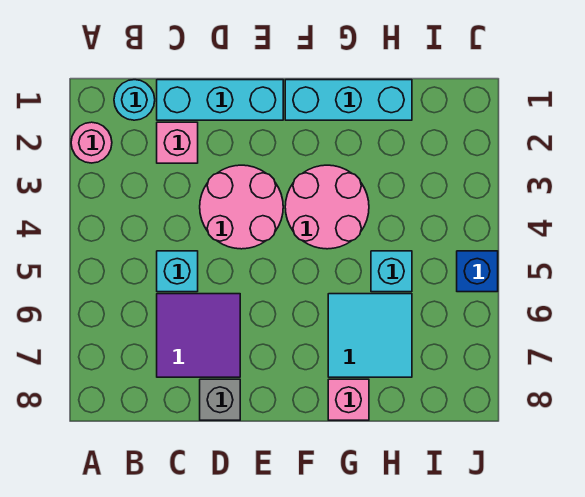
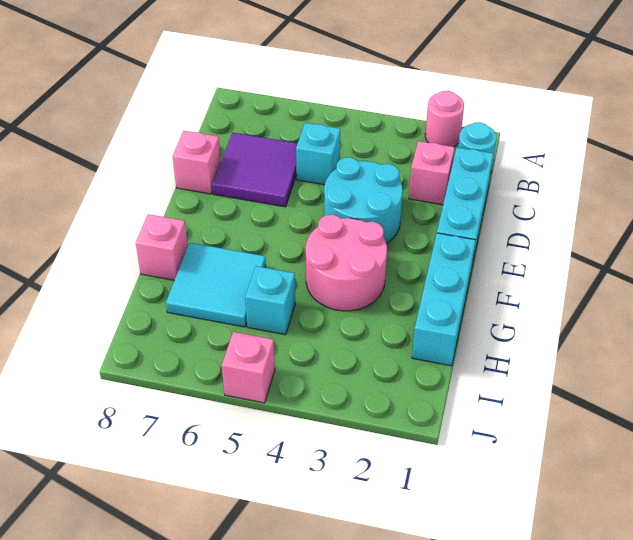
pink round brick D3:E4 level 1 -> cyan round brick D3:E4 level 1
grey brick D8 level 1 -> pink brick D8 level 1
blue brick J5 level 1 -> pink brick J5 level 1

